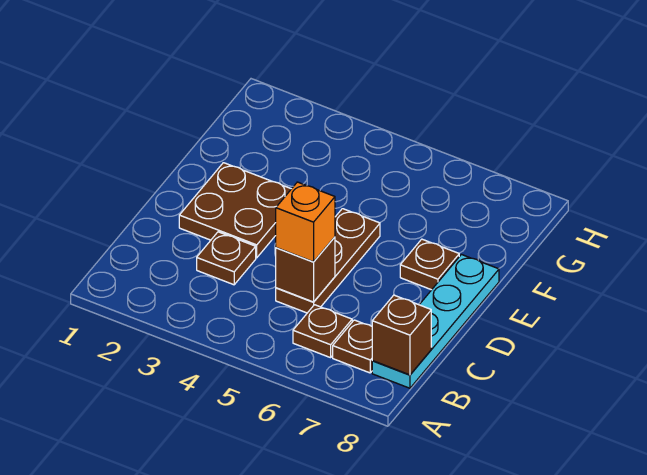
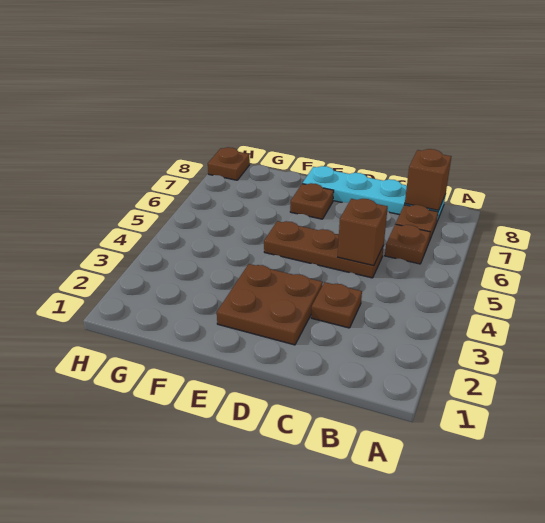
orange brick C5 level 3 -> none
none -> brown plate H8 level 1

